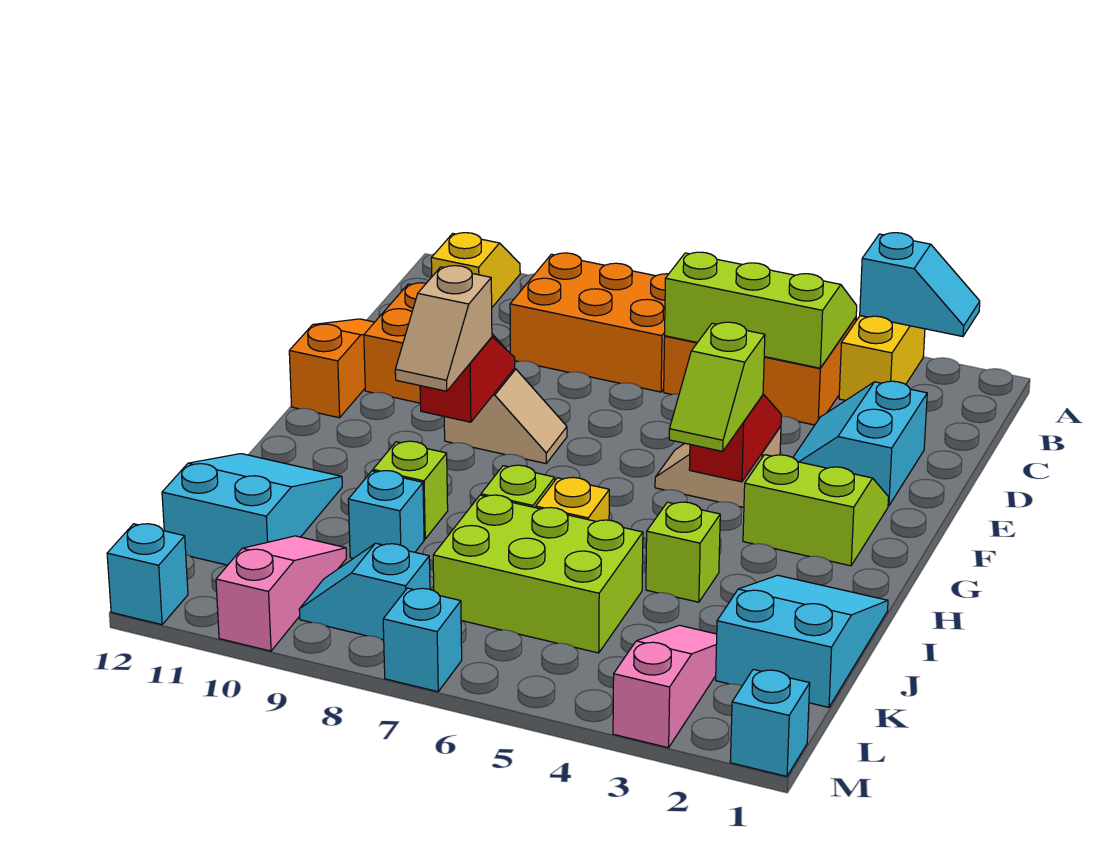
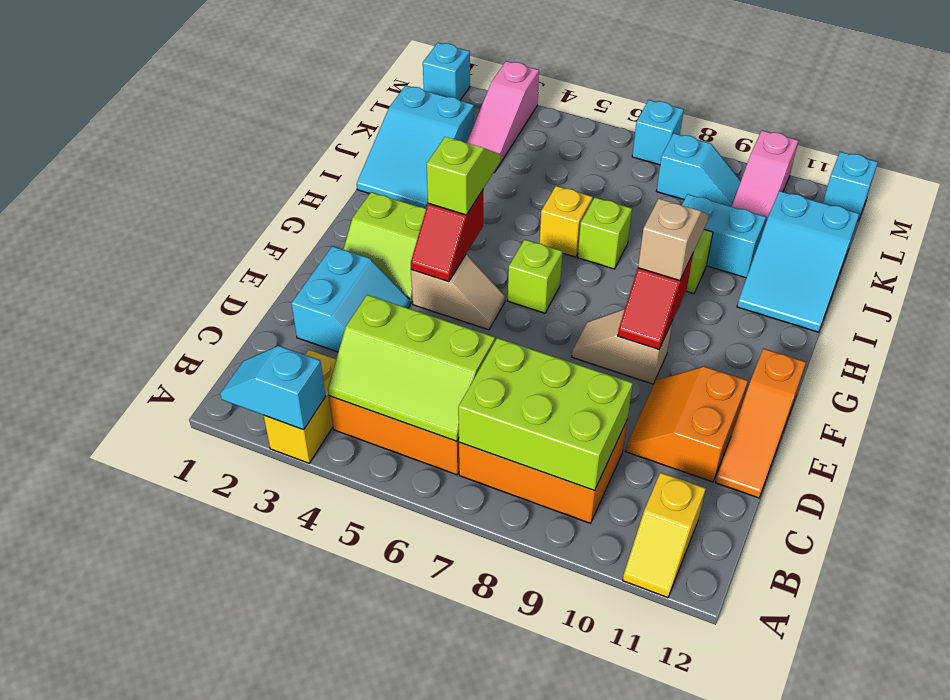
lime brick I4 level 1 -> lime brick G6 level 1
lime brick J5:K7 level 1 -> lime brick B7:C9 level 2
cyan brick J9 level 1 -> cyan brick J9:J10 level 1

